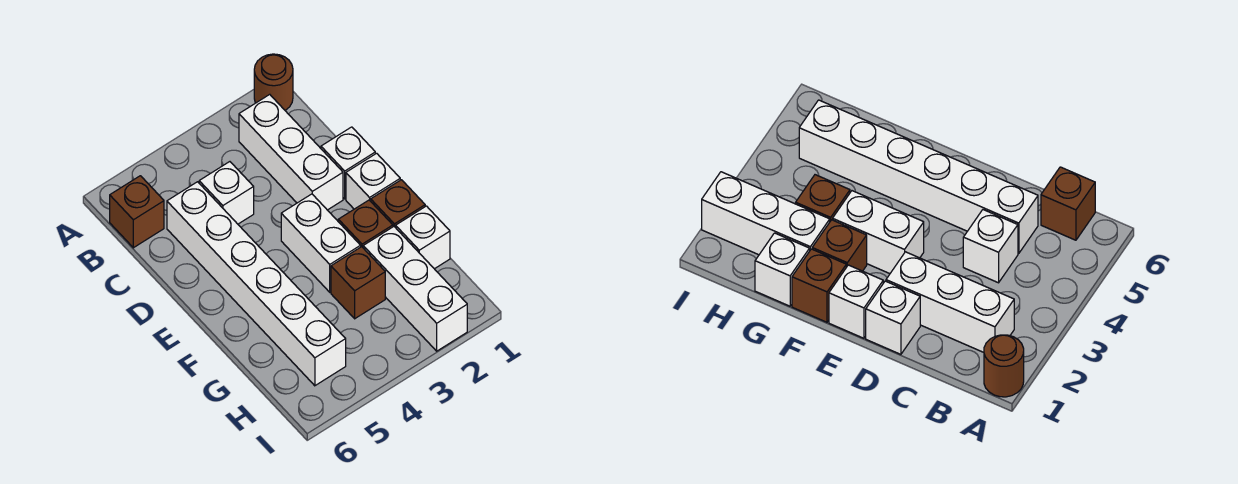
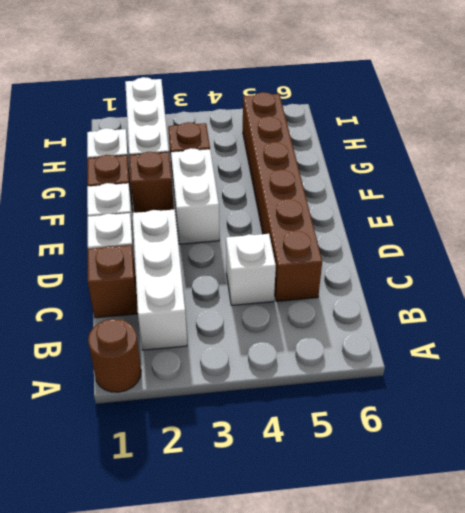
brown brick B6 level 1 -> brown brick C1 level 1
white brick C5:H5 level 1 -> brown brick C5:H5 level 1

